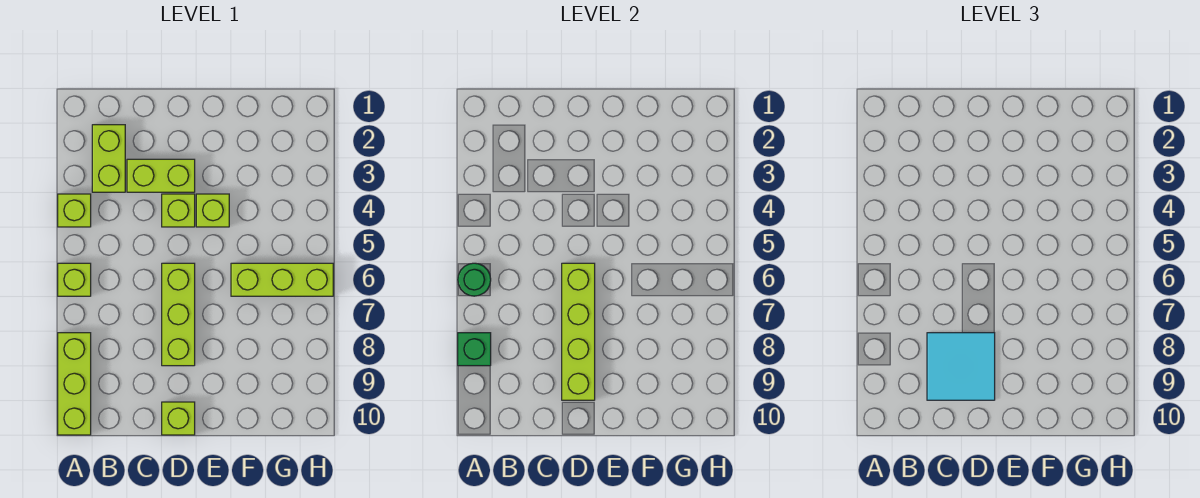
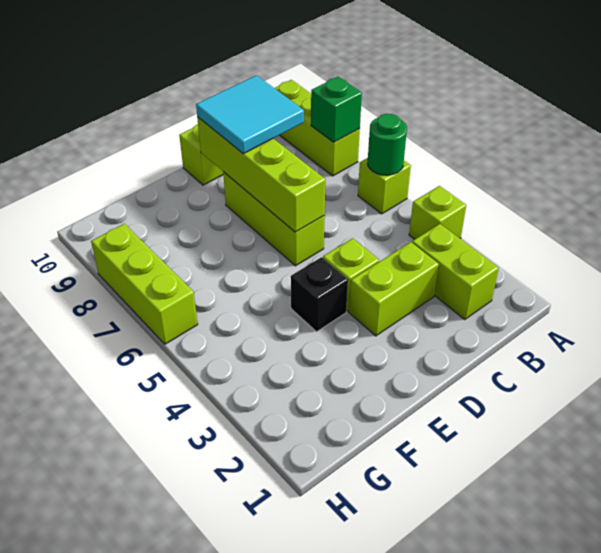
lime brick E4 level 1 -> black brick E4 level 1
lime brick F6:H6 level 1 -> lime brick H6:H8 level 1

